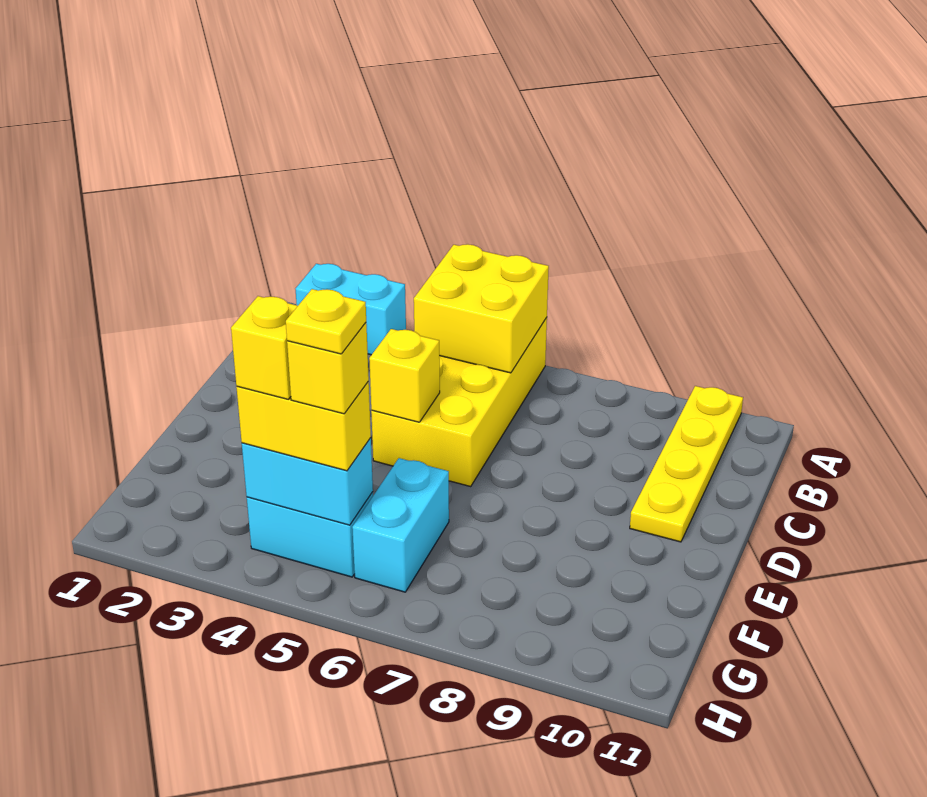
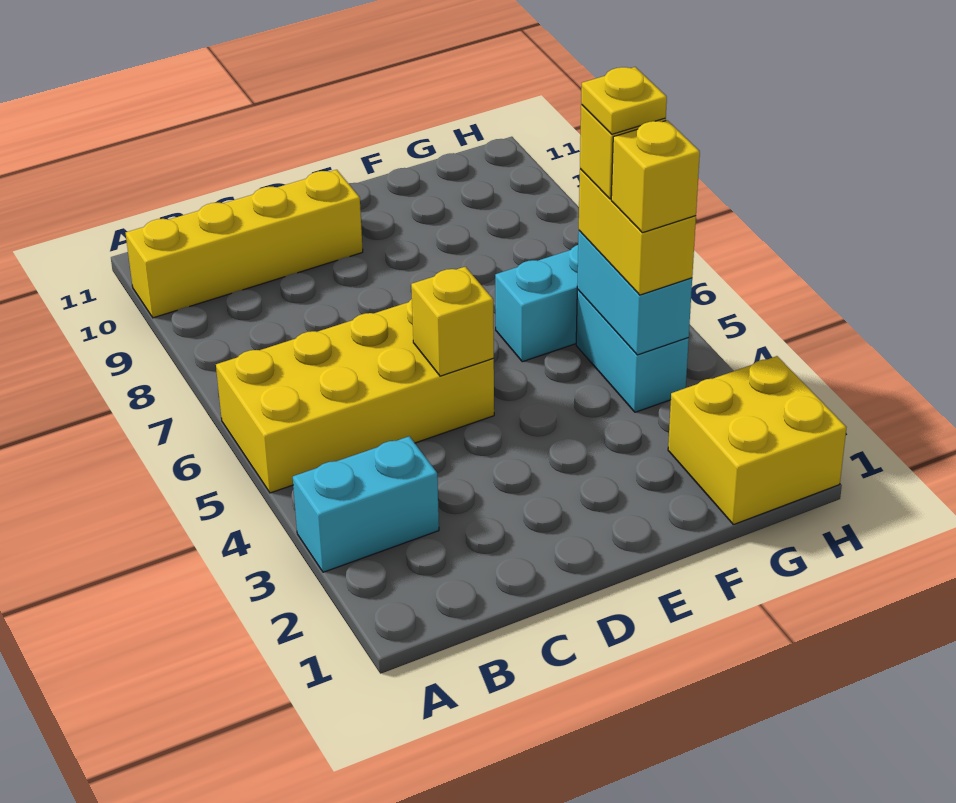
cyan brick A2:A3 level 1 -> cyan brick A3:B3 level 1
yellow brick A5:B6 level 2 -> yellow brick G1:H2 level 1
yellow plate A10:D10 level 1 -> yellow brick A10:D10 level 1

